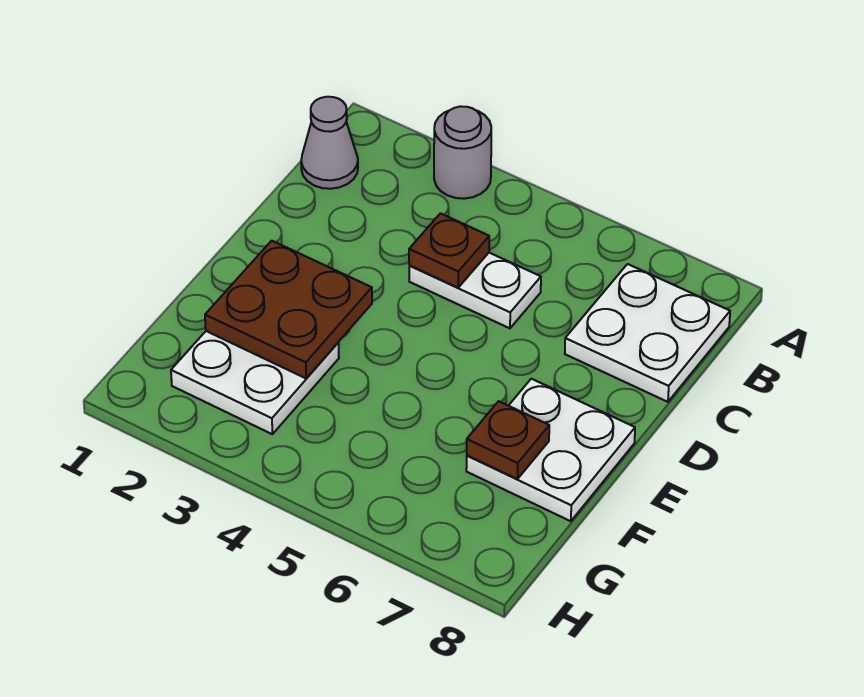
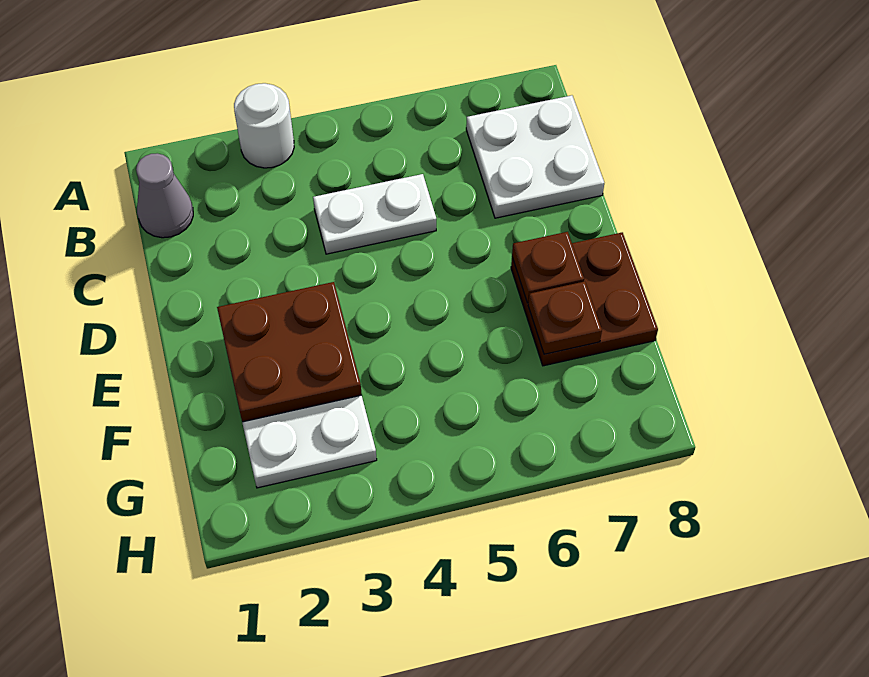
grey round brick A3 level 1 -> white round brick A3 level 1
brown plate C4 level 2 -> brown plate E7 level 2
white plate E7:F8 level 1 -> brown plate E7:F8 level 1

